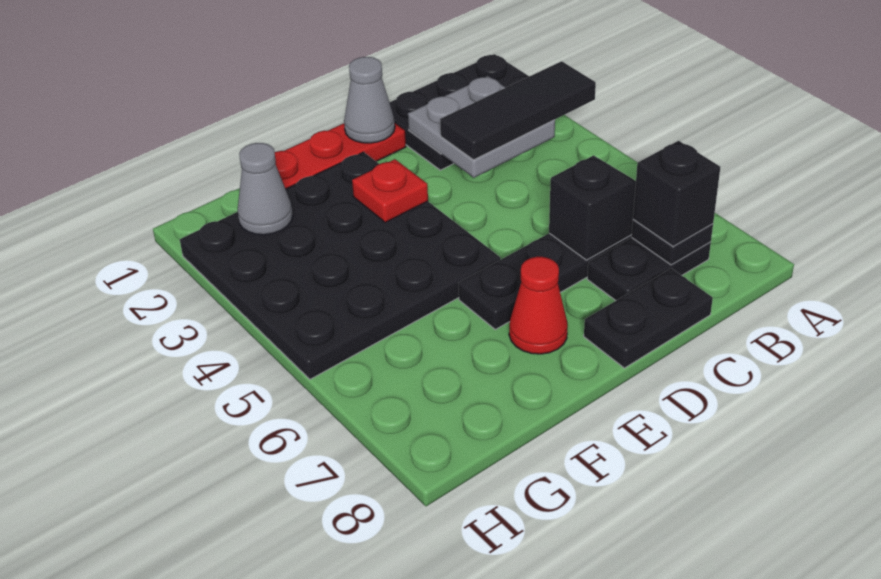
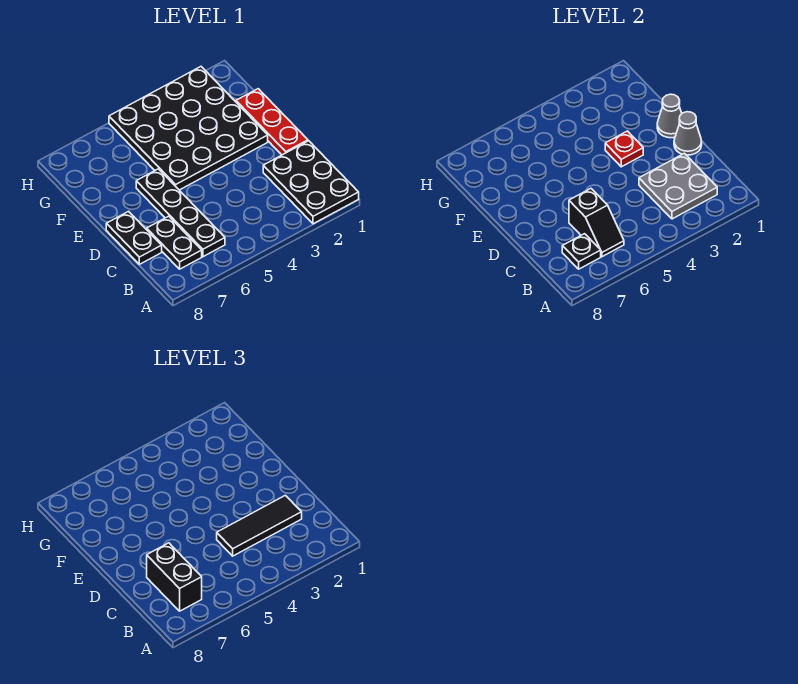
black tile A3:C3 level 3 -> black tile C2:C4 level 3
black brick B7 level 3 -> black brick B7:C7 level 3
red cone E7 level 1 -> none
grey cone G2 level 2 -> grey cone E1 level 2

